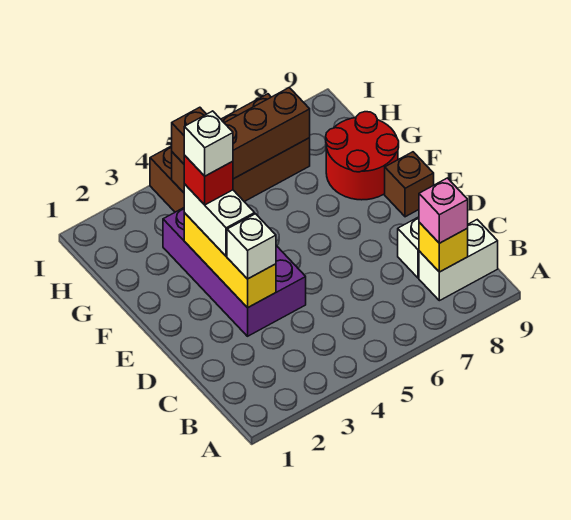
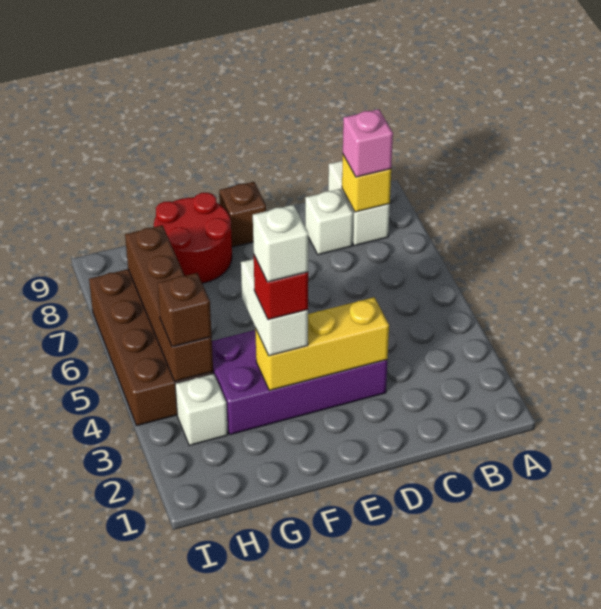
white brick D3 level 3 -> white brick H3 level 1
white brick E3:F3 level 3 -> white brick F3:F4 level 3

